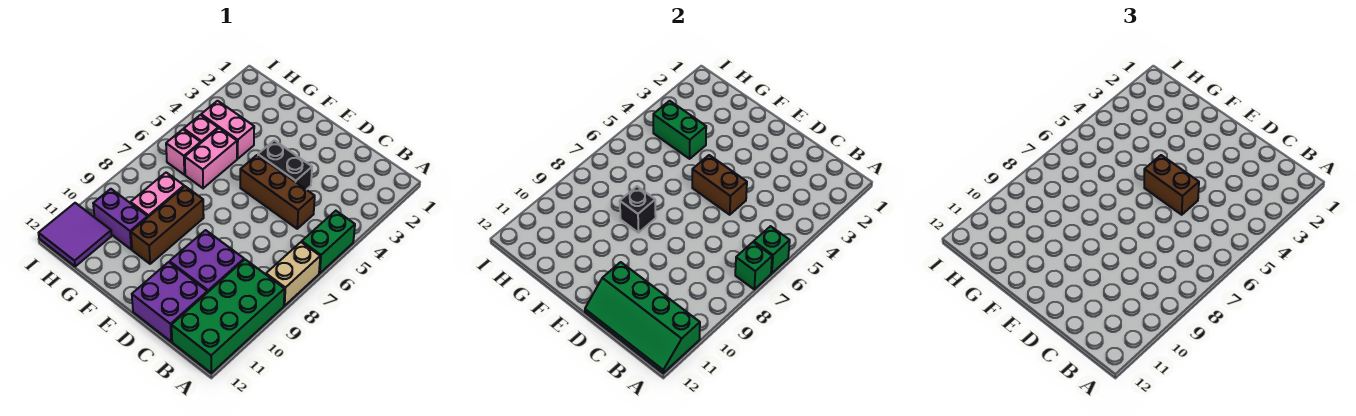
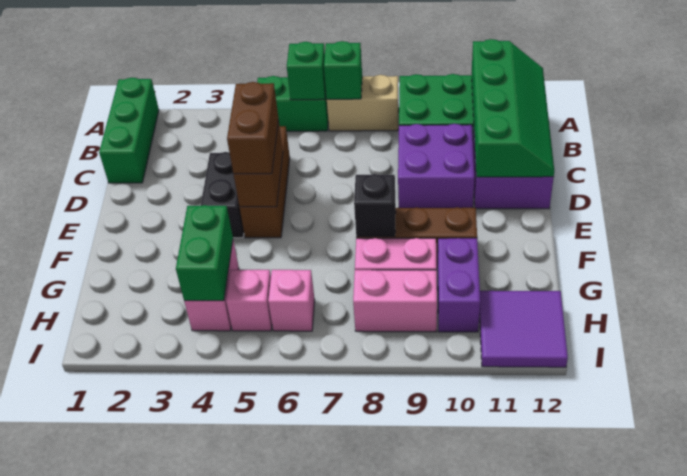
none -> green brick A1:C1 level 1
pink brick G5:G6 level 1 -> pink brick H8:H9 level 1

